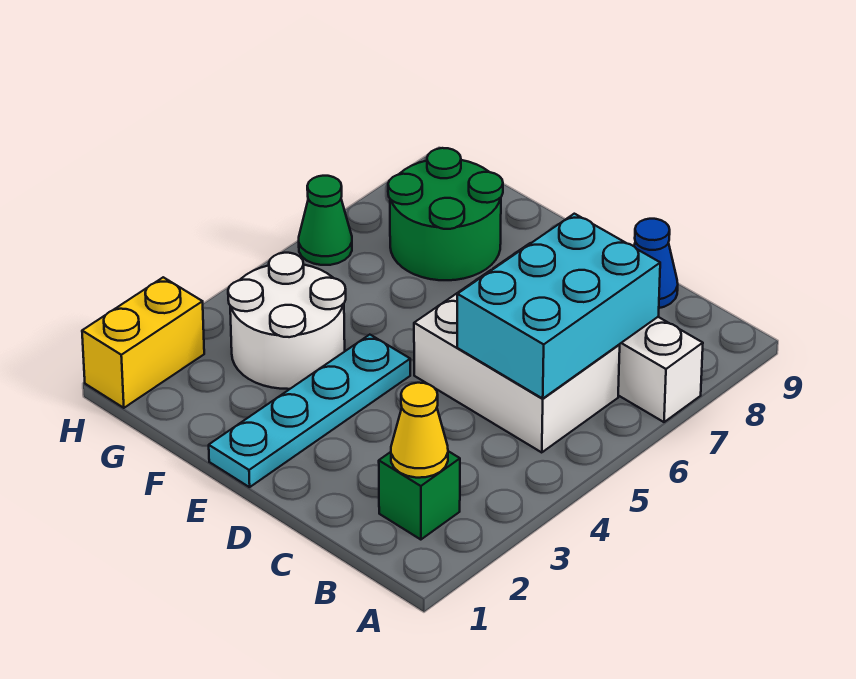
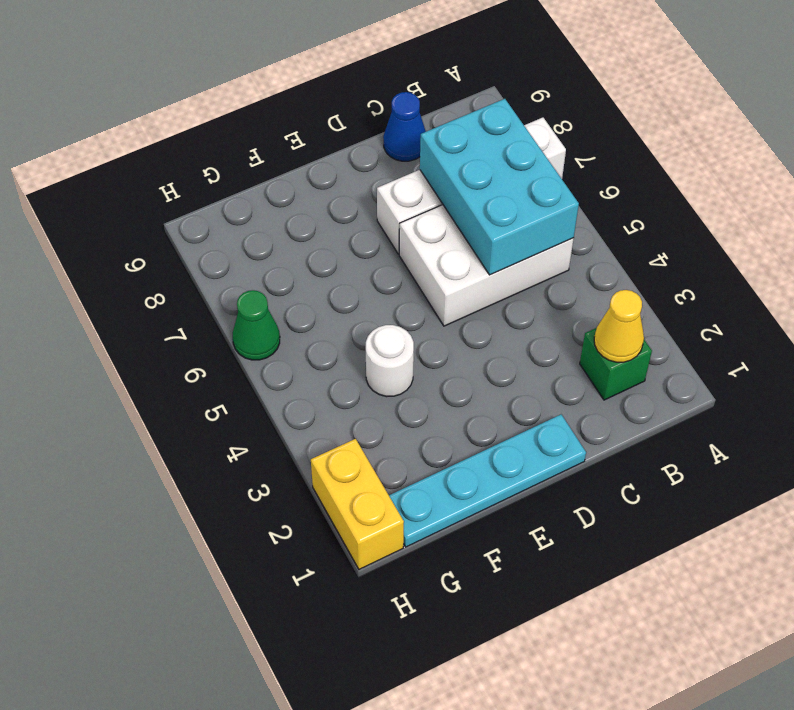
cyan plate E1:E4 level 1 -> cyan plate D1:G1 level 1
white round brick F3:G4 level 1 -> white round brick F4 level 1
green round brick F7:G8 level 1 -> none

